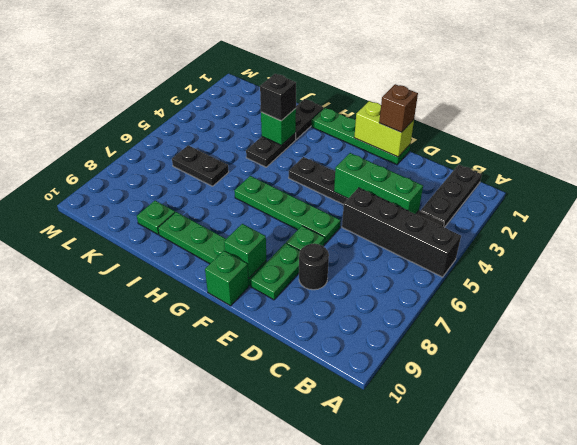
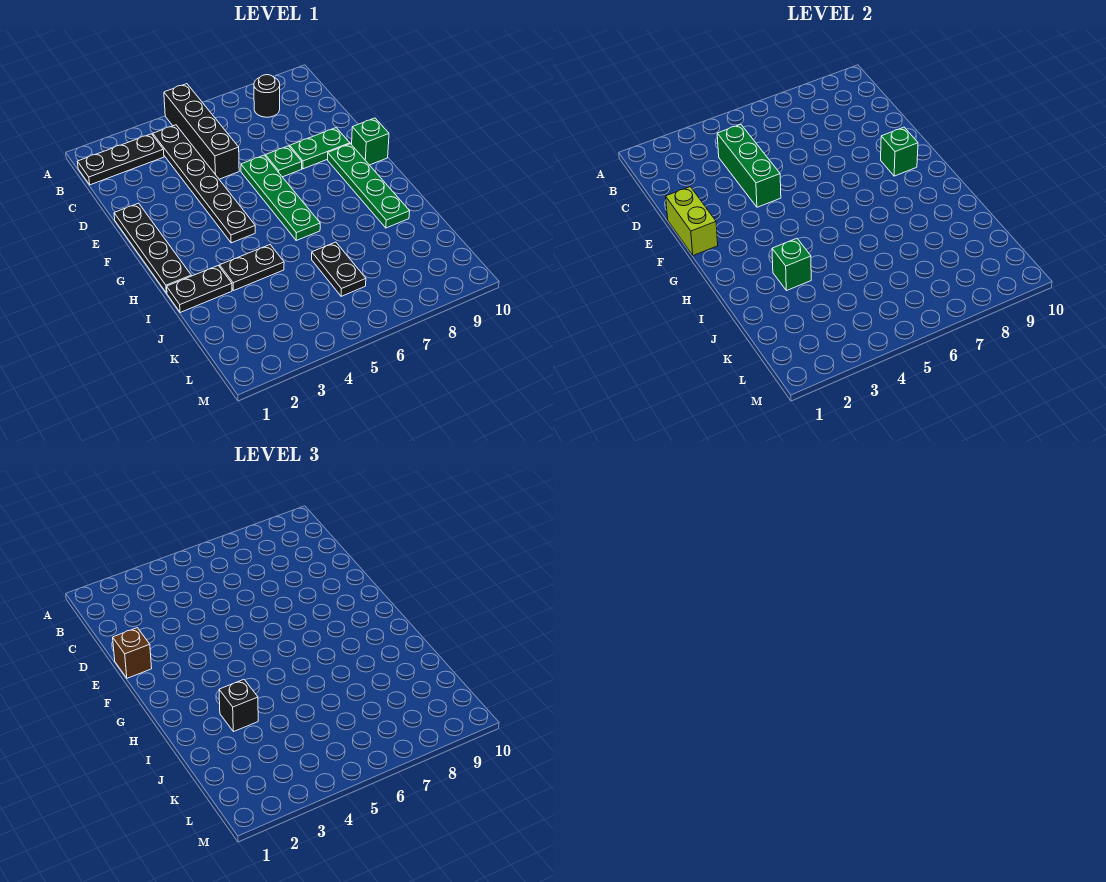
black round brick D8 level 1 -> black round brick B8 level 1
green plate E1:H1 level 1 -> black plate E1:H1 level 1
green plate J9 level 1 -> none

